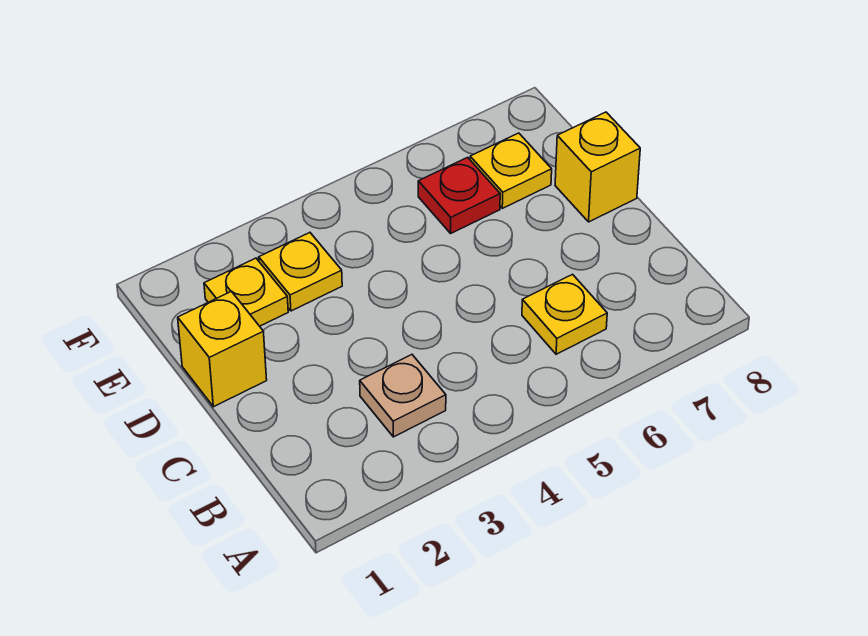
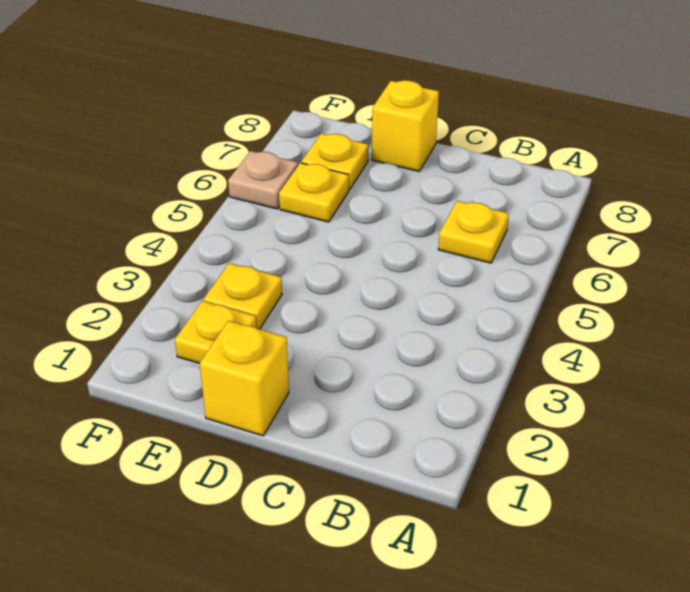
tan plate B3 level 1 -> tan plate F6 level 1
red plate E6 level 1 -> yellow plate E6 level 1

